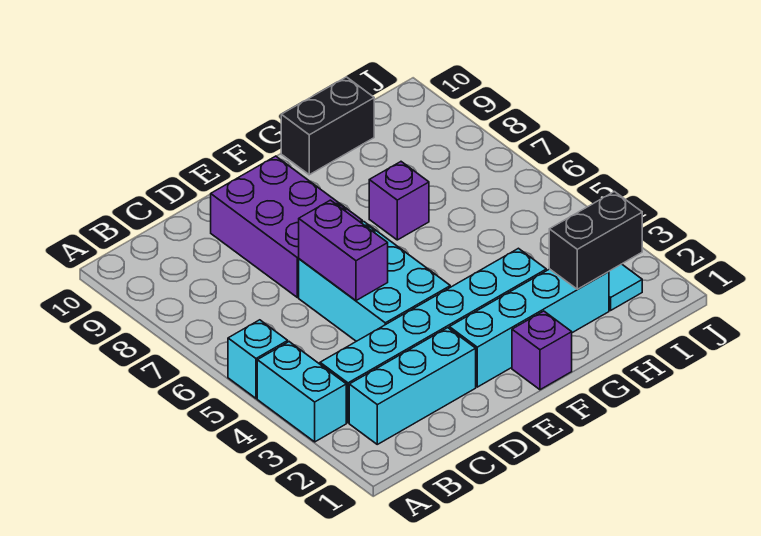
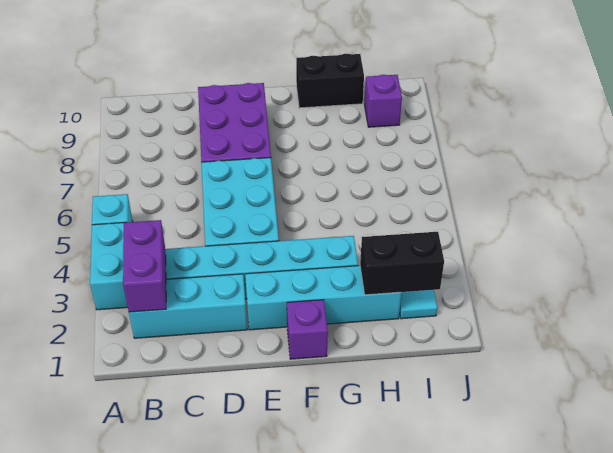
purple brick D5:D6 level 2 -> purple brick B2:B3 level 2
purple brick G7 level 1 -> purple brick I9 level 1

